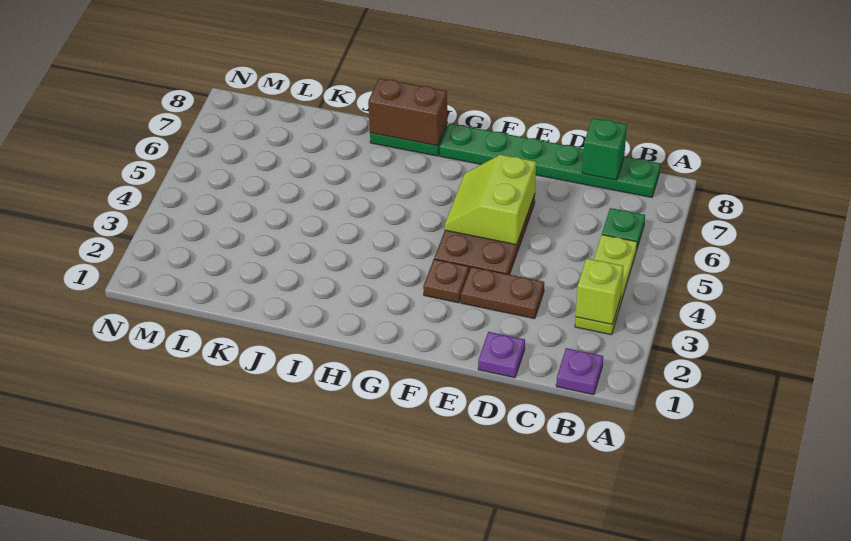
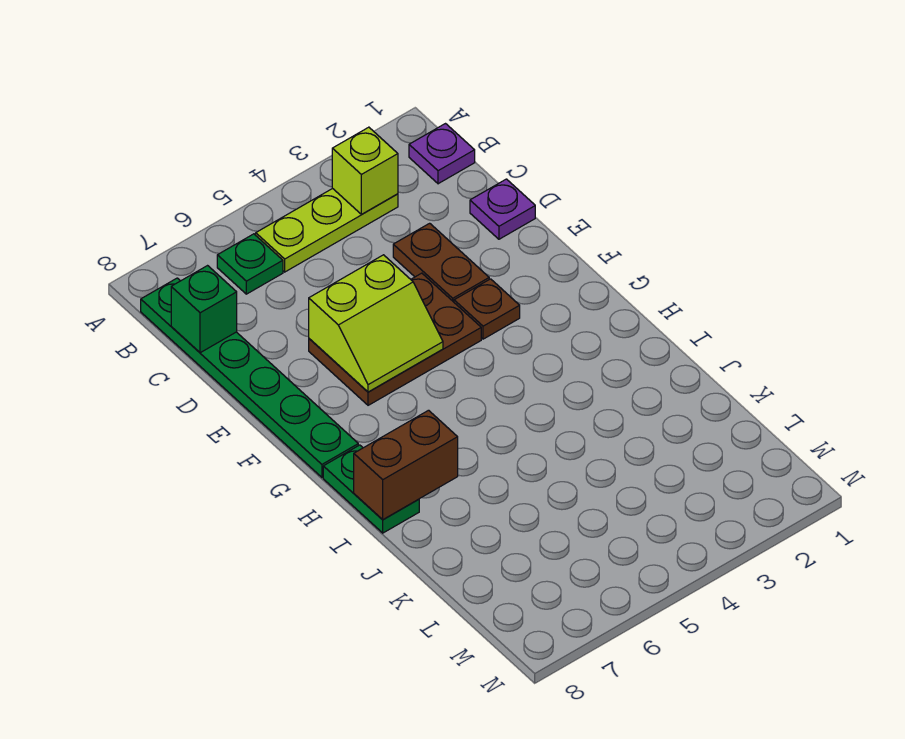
brown brick H8:I8 level 2 -> brown brick I7:I8 level 2

